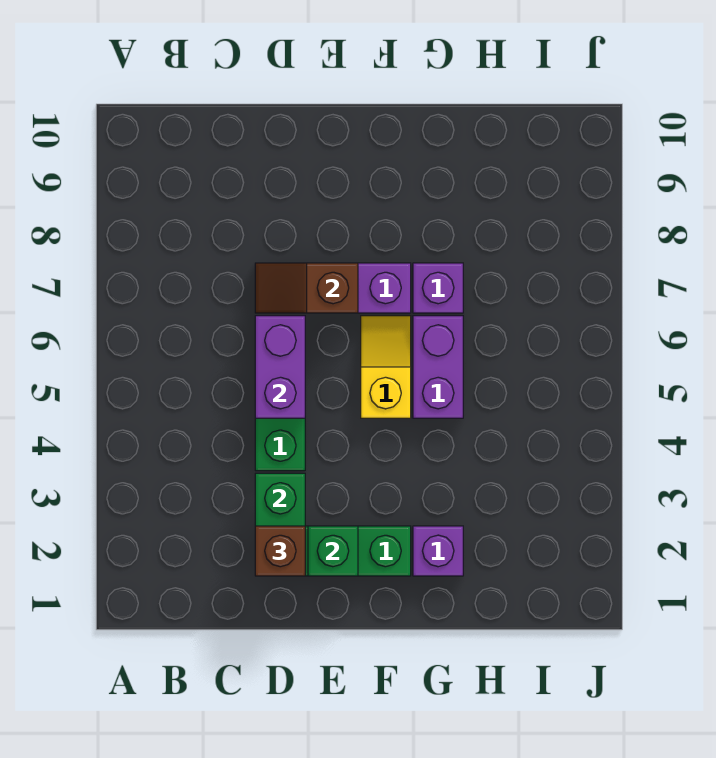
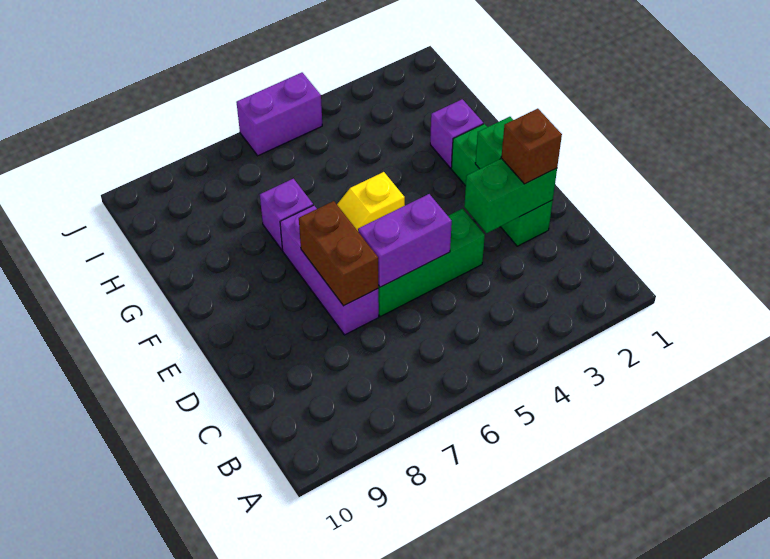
brown slope D7:E7 level 2 top E -> brown brick D7:E7 level 2
purple brick G5:G6 level 1 -> purple brick J5:J6 level 1

